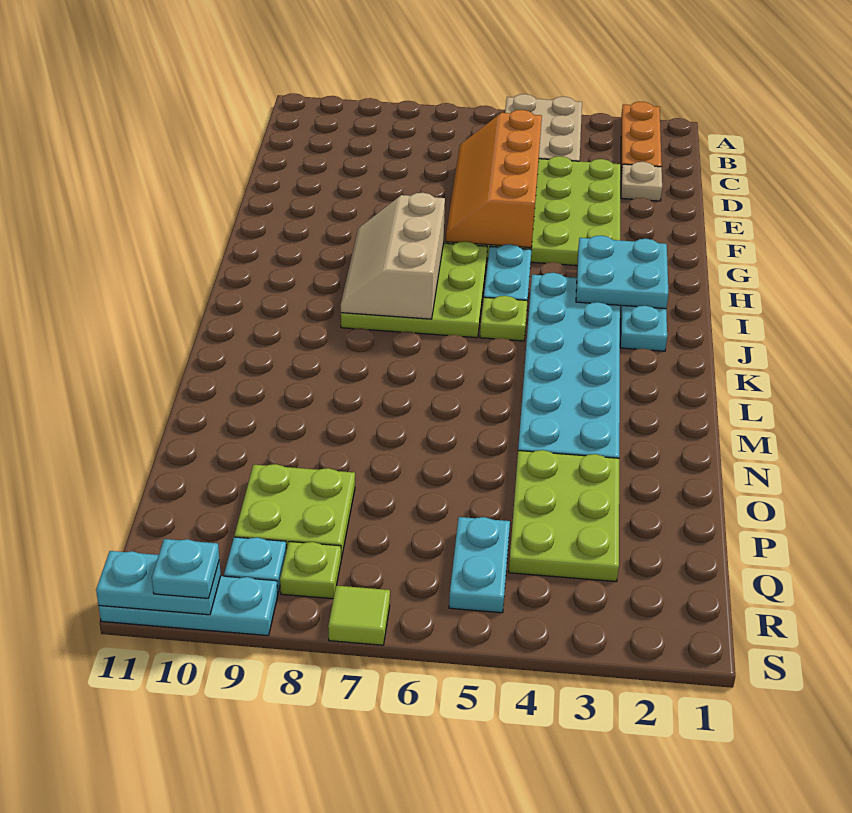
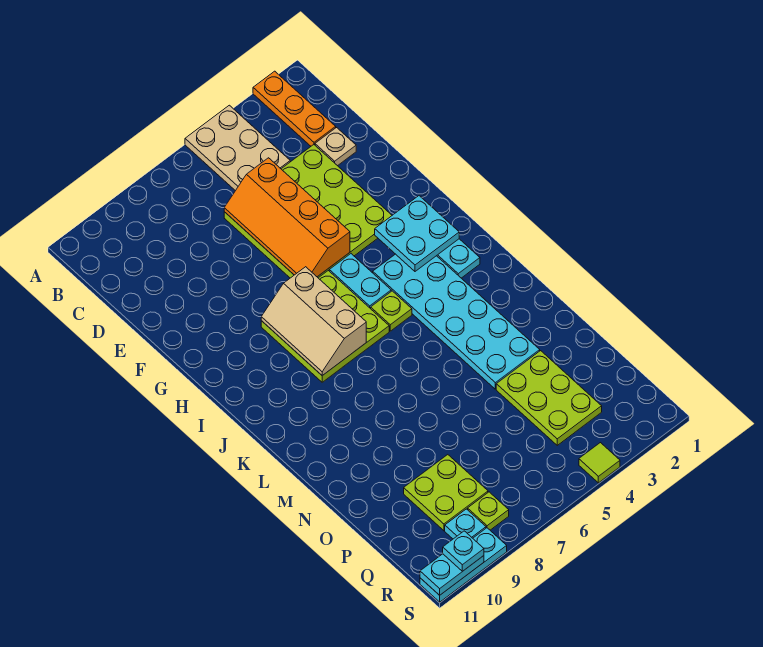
cyan plate Q5:R5 level 1 -> none
lime tile S7 level 1 -> lime tile S4 level 1

